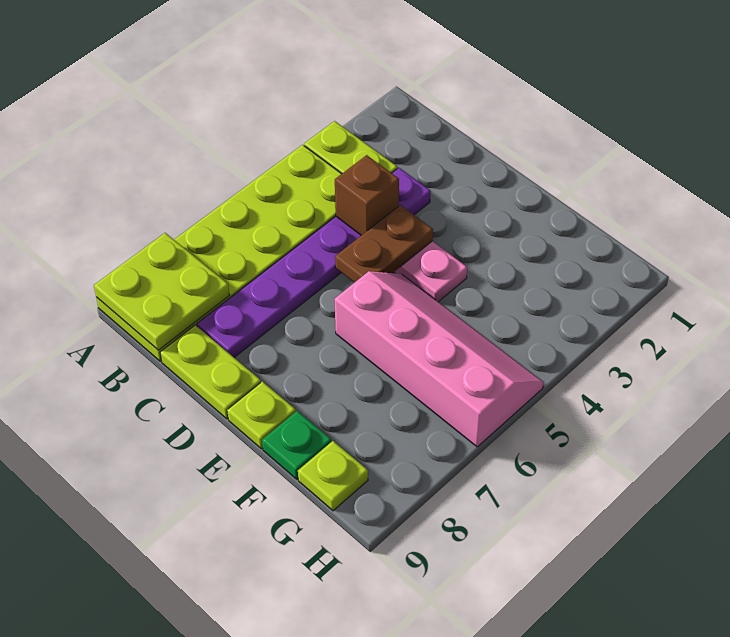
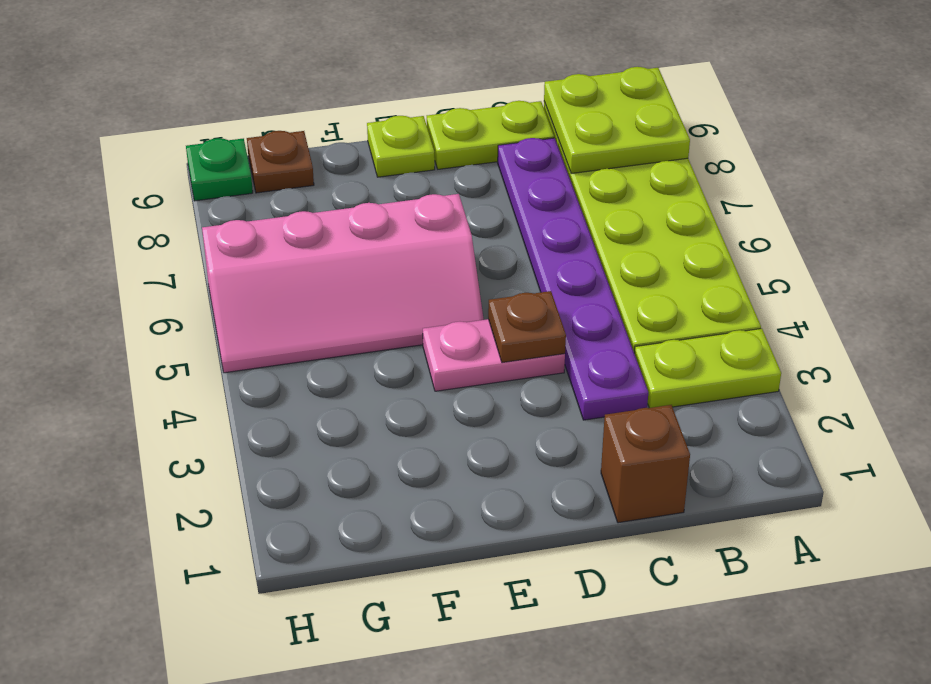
brown brick C4 level 2 -> brown brick C1 level 1
brown plate D4:D5 level 2 -> brown plate D4 level 2
green plate F9 level 1 -> green plate H9 level 1
lime plate G9 level 1 -> brown plate G9 level 1

